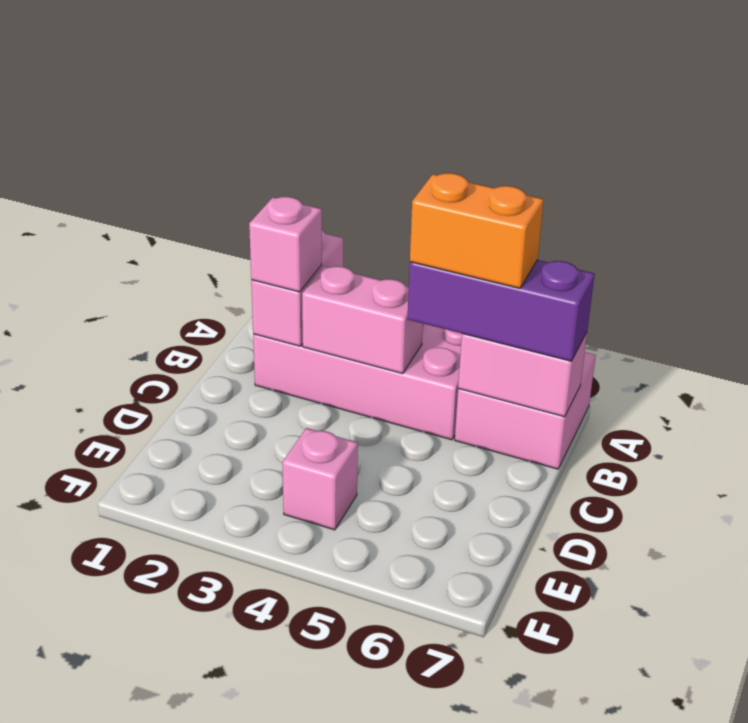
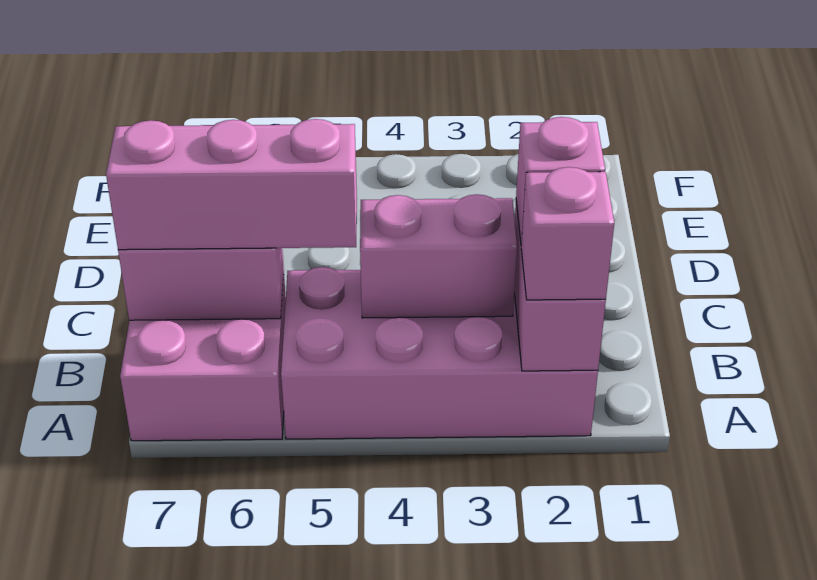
purple brick B5:B7 level 3 -> pink brick B5:B7 level 3
orange brick B5:B6 level 4 -> none
pink brick E4 level 1 -> pink brick A2 level 3

